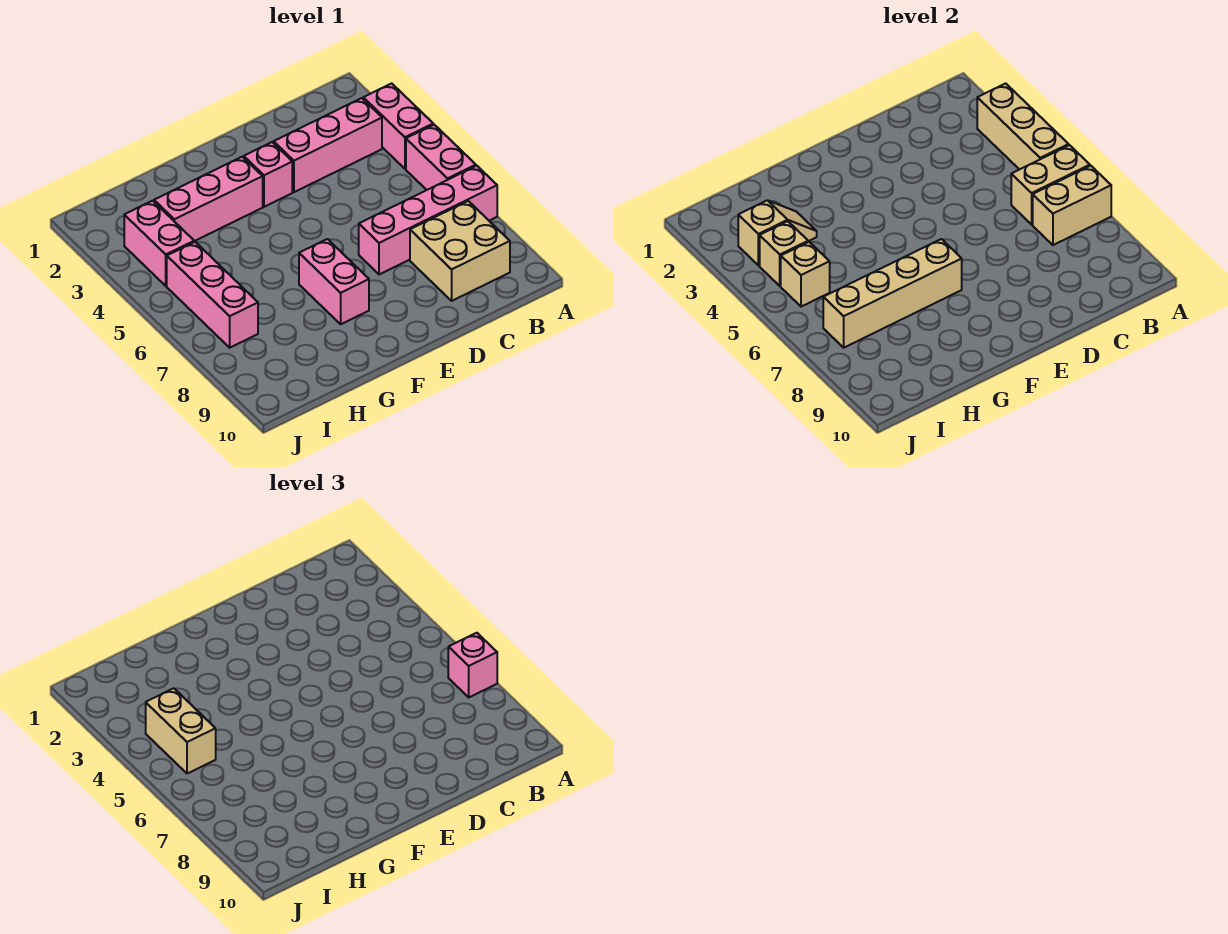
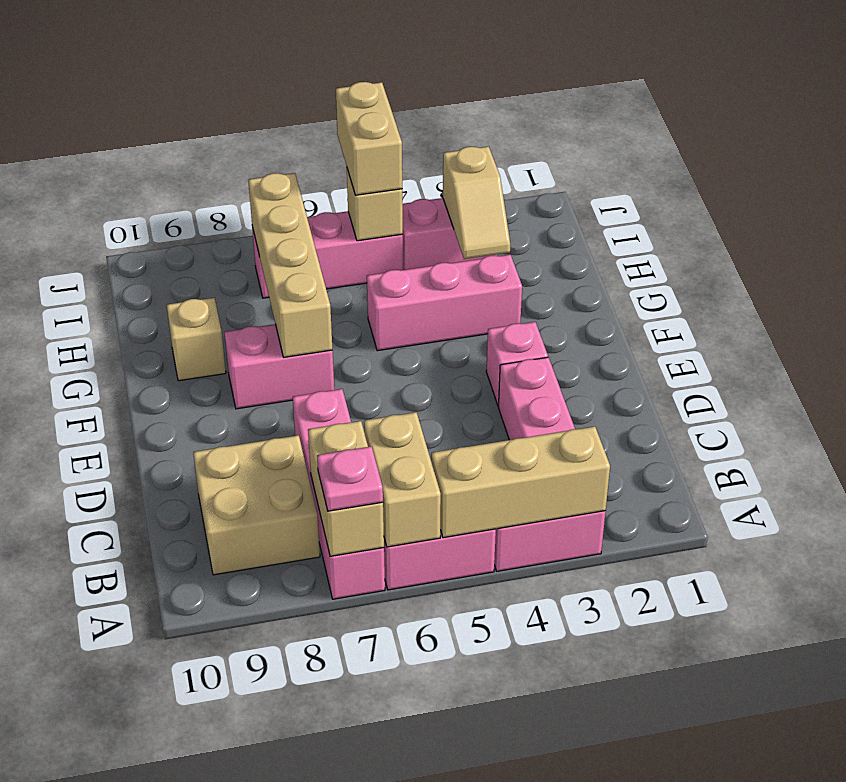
pink brick A7 level 3 -> pink plate A7 level 3
pink brick F3:H3 level 1 -> pink brick G3:G5 level 1
tan brick I4 level 2 -> tan brick G9 level 1
tan brick I4:I5 level 3 -> tan brick I5:J5 level 3

